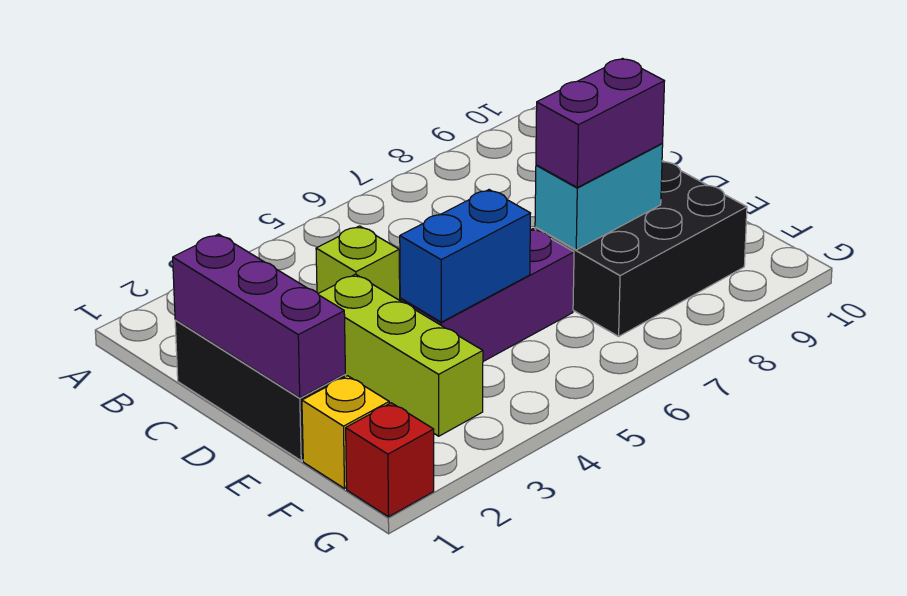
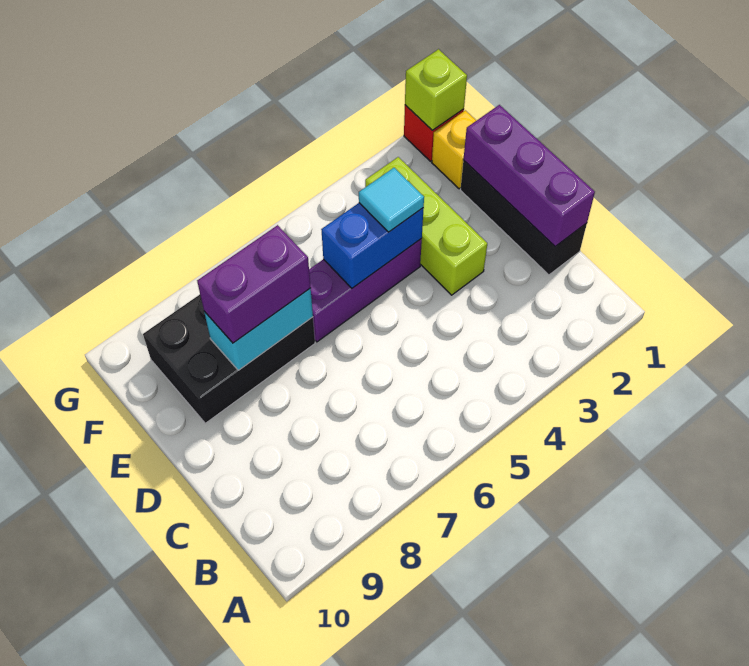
lime brick C4 level 1 -> lime brick G1 level 2
none -> cyan tile E4 level 3

